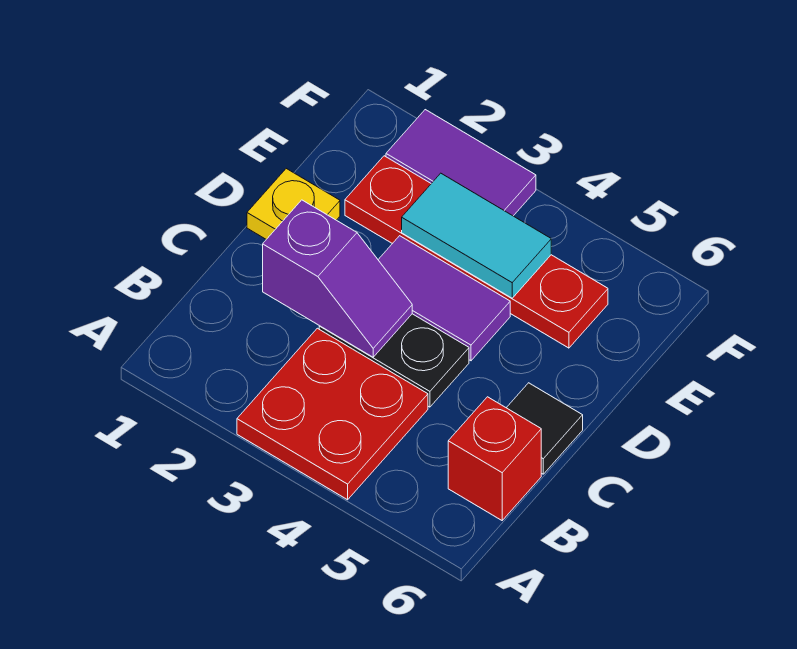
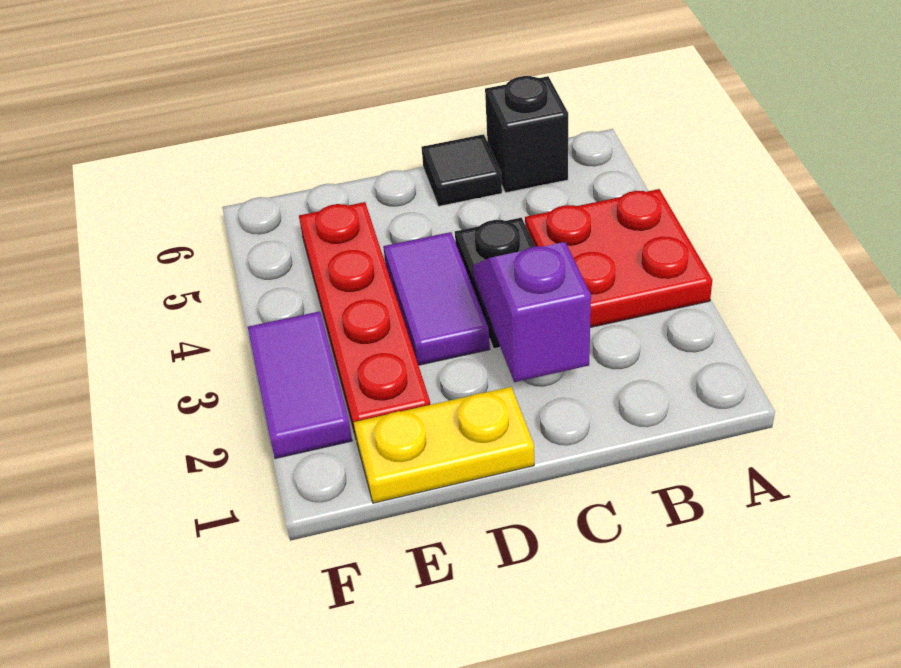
red brick B6 level 1 -> black brick B6 level 1
yellow plate D1 level 1 -> yellow plate D1:E1 level 1
cyan tile E3:E4 level 2 -> none

